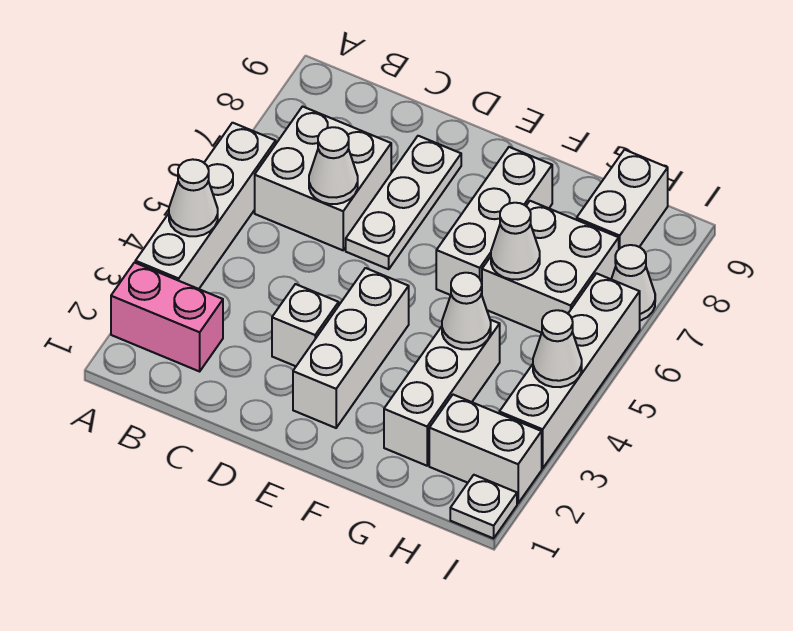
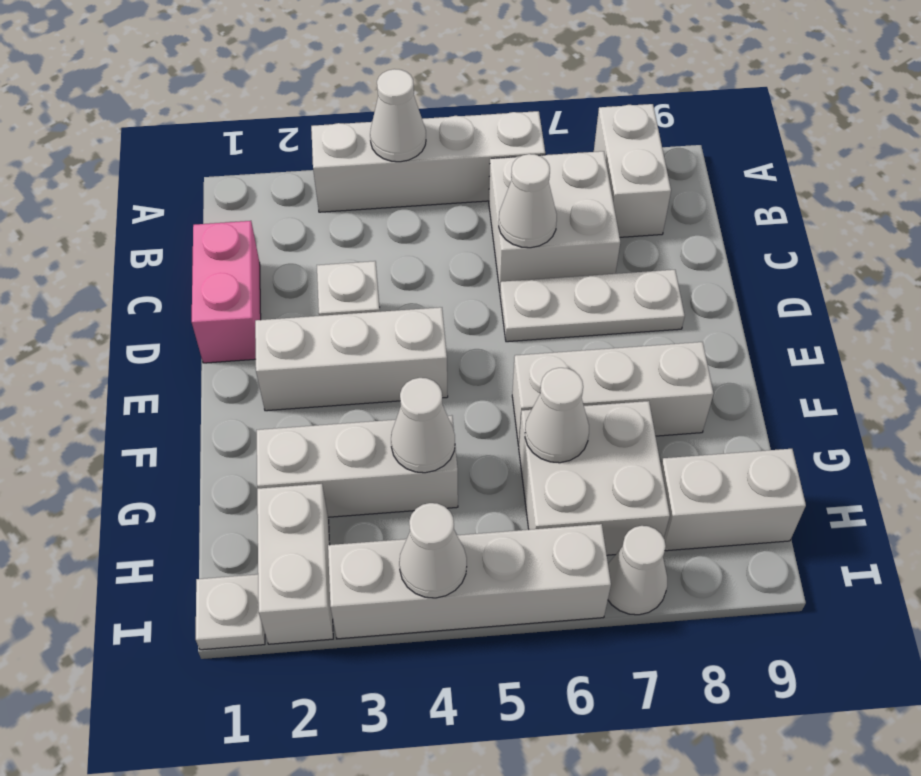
pink brick A2:B2 level 1 -> pink brick C1:D1 level 1
none -> white brick A8:B8 level 1

